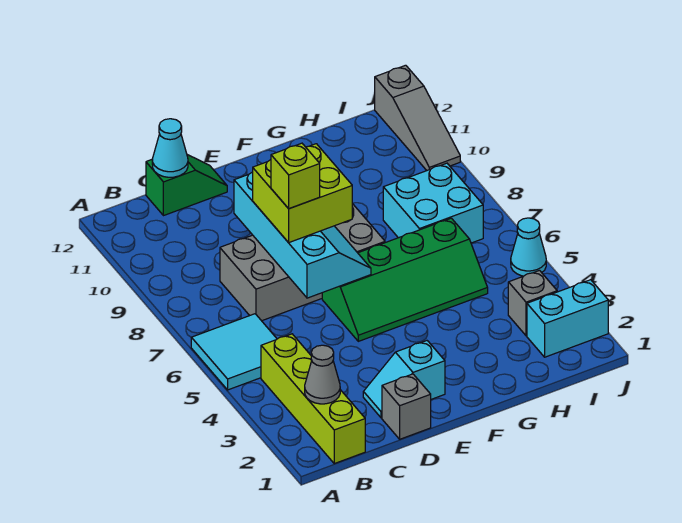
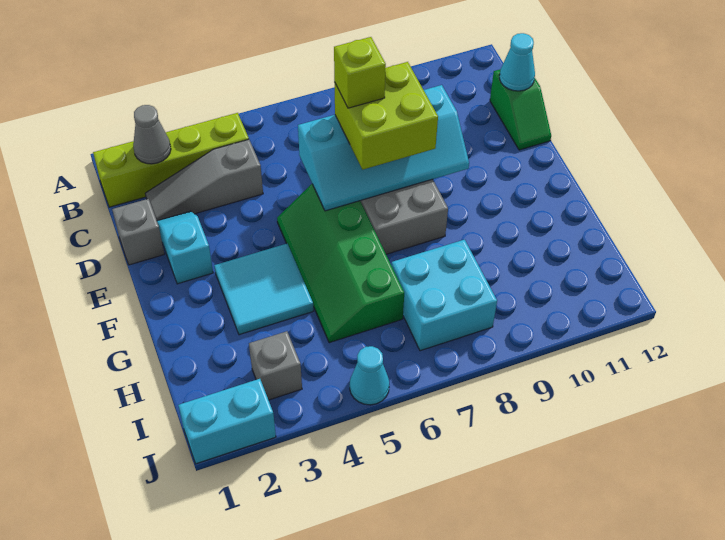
cyan tile A5:B6 level 1 -> cyan tile F3:G4 level 1
cyan brick I2:J2 level 1 -> cyan brick J1:J2 level 1
grey slope J10:J12 level 1 top 12 -> grey slope C2:C4 level 1 top 4

